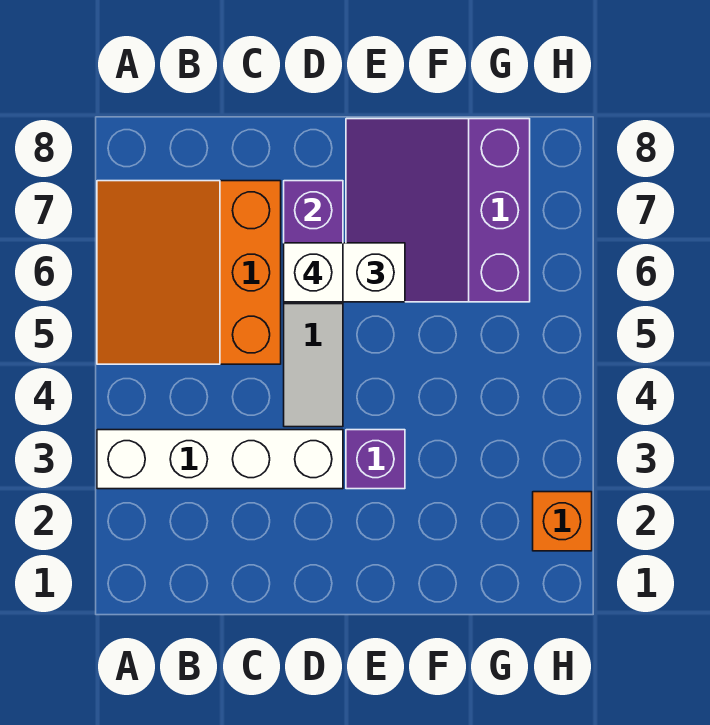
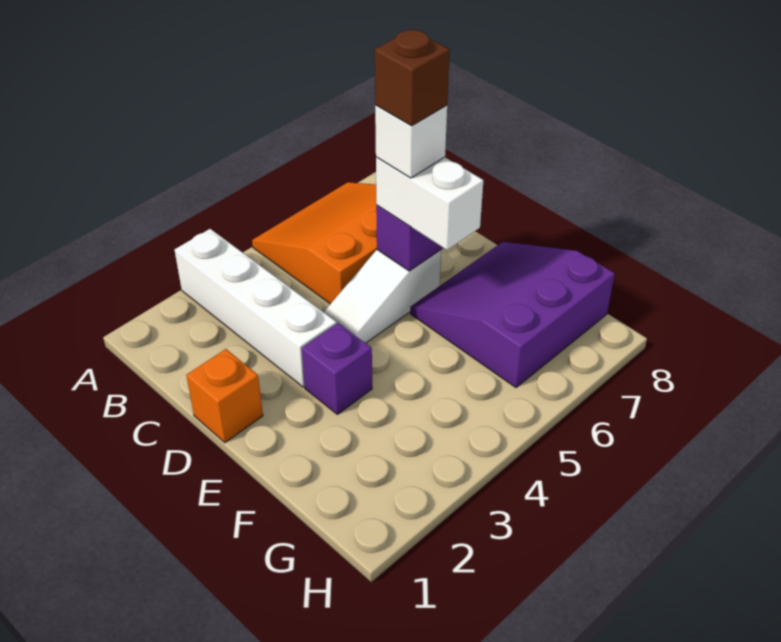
none -> brown brick D6 level 5
orange brick H2 level 1 -> orange brick D1 level 1

